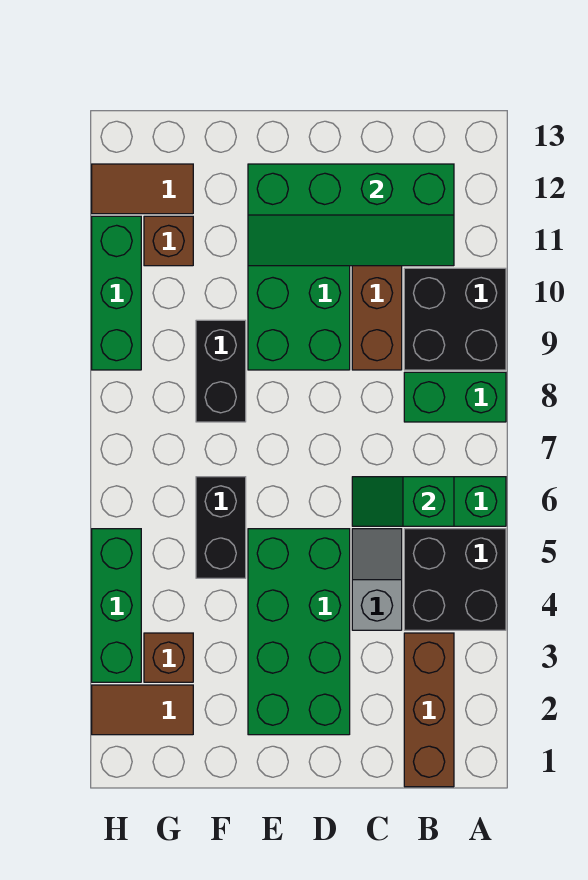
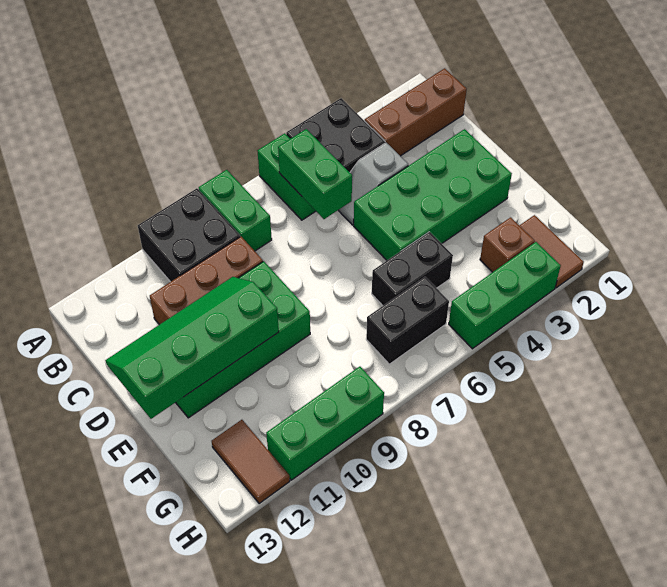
green slope B6:C6 level 2 top B -> green brick B6:C6 level 2
green slope B11:E12 level 2 top 12 -> green slope D10:E13 level 2 top E
black brick F8:F9 level 1 -> black brick G6:G7 level 1
brown brick G11 level 1 -> none

